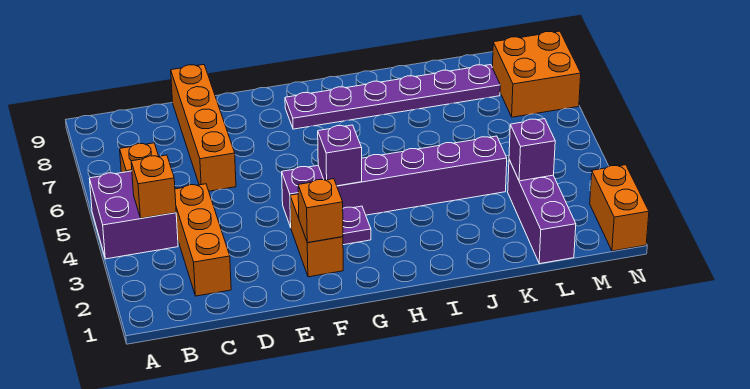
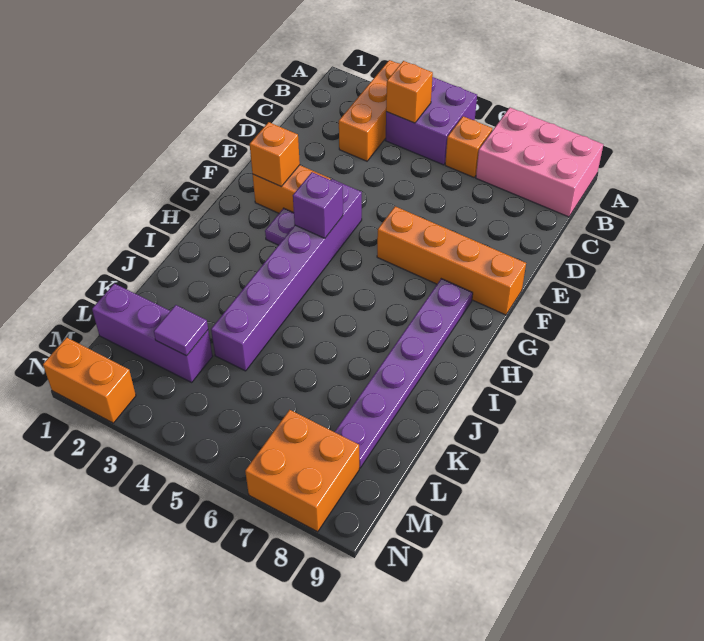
none -> pink brick A7:B9 level 1
orange brick C2:C4 level 1 -> orange brick A3:C3 level 1
orange brick D6:D9 level 1 -> orange brick F6:F9 level 1
purple brick L3 level 2 -> purple tile L3 level 2

